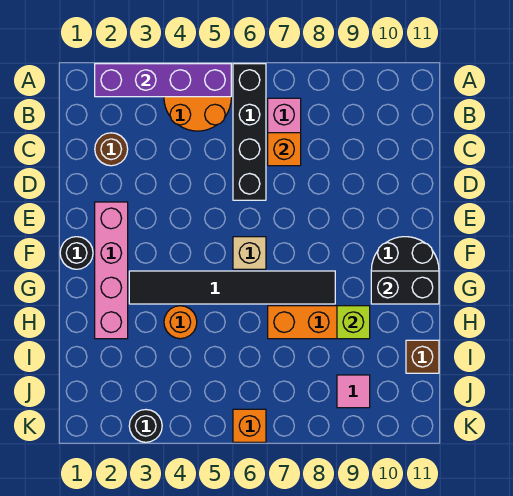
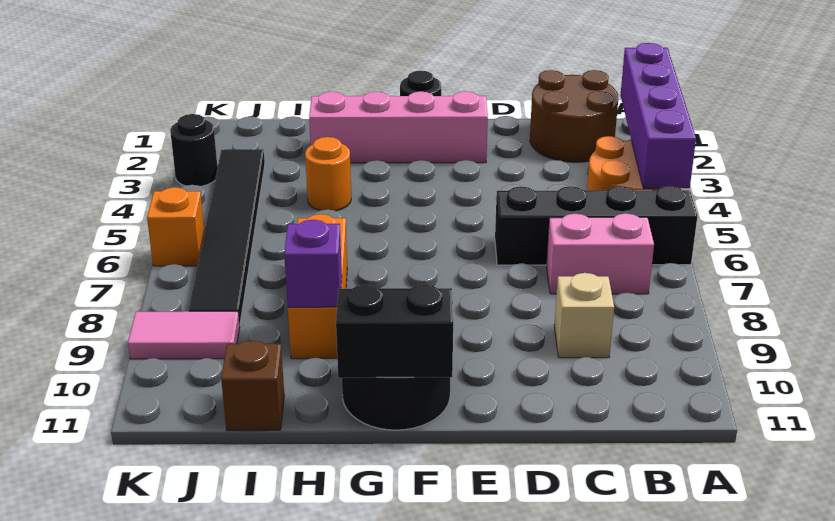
brown round brick C2 level 1 -> brown round brick B1:C2 level 1
orange brick C7 level 2 -> none
tan brick F6 level 1 -> tan brick C9 level 1
black tile G3:G8 level 1 -> black tile J3:J8 level 1
black brick G10:G11 level 2 -> black brick F11:G11 level 2
lime brick H9 level 2 -> purple brick H9 level 2
pink tile J9 level 1 -> pink tile J9:K9 level 1

